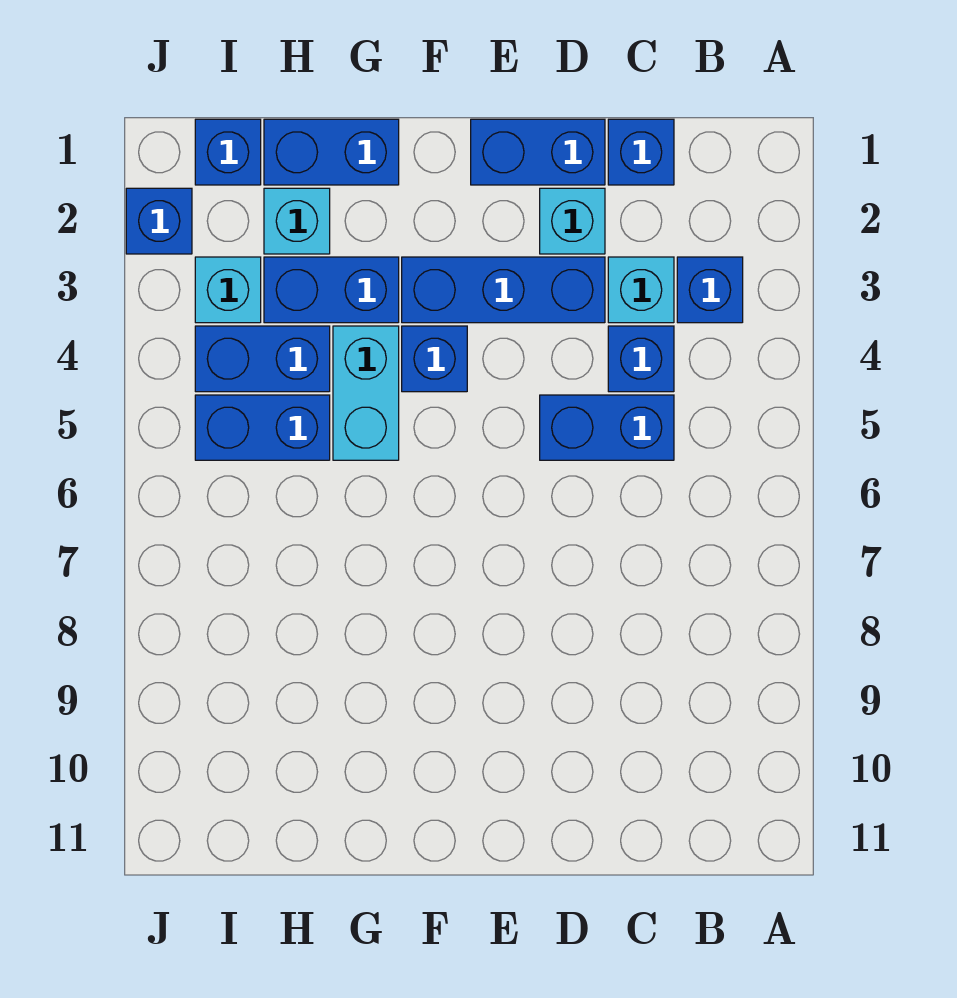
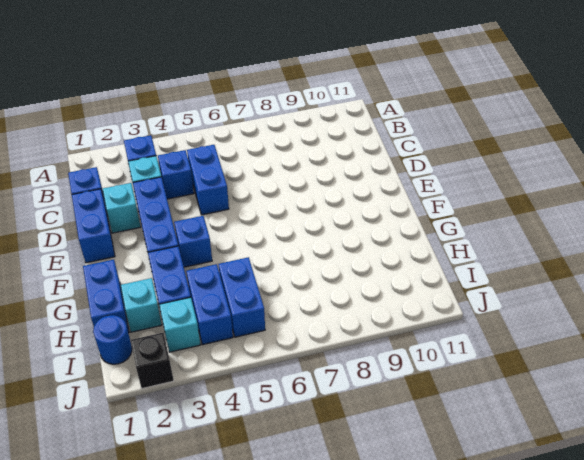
cyan brick G4:G5 level 1 -> none
blue brick I1 level 1 -> blue round brick I1 level 1
blue brick J2 level 1 -> black brick J2 level 1

